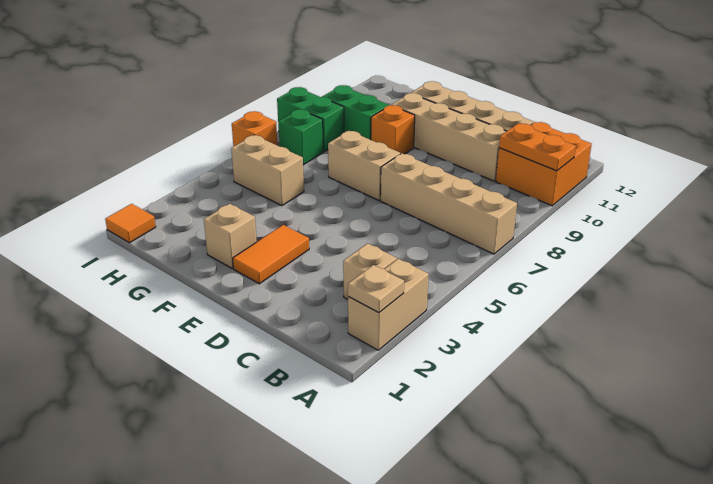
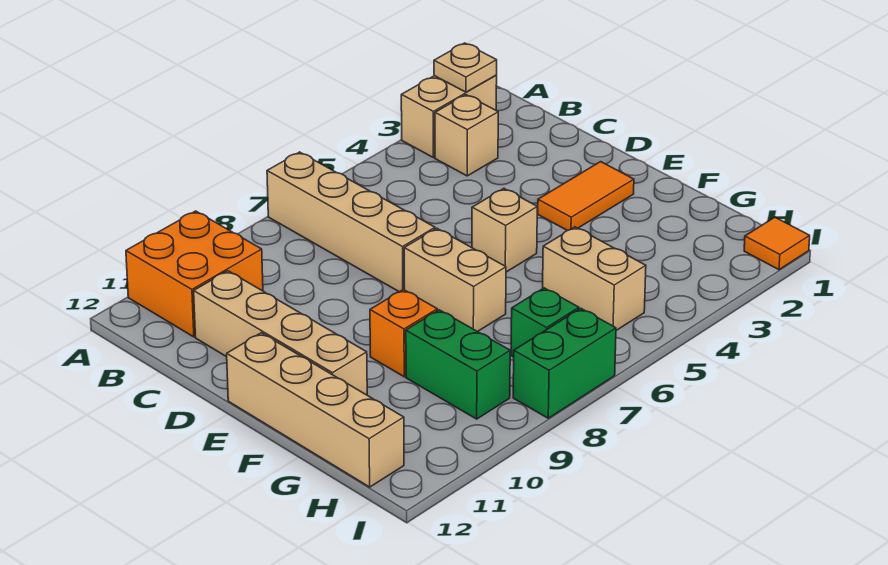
orange plate A10:B10 level 2 -> none
tan brick C10:F10 level 1 -> tan brick E12:H12 level 1
tan brick F2 level 1 -> tan brick E5 level 1
green brick H8:I8 level 1 -> green brick I7:I8 level 1
orange brick I6 level 1 -> none

